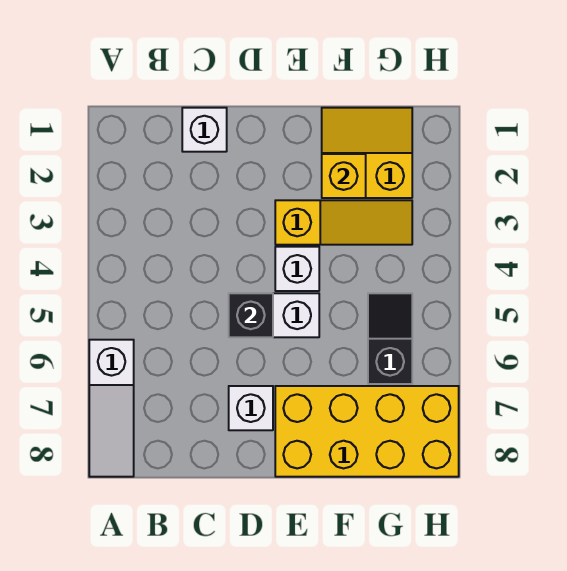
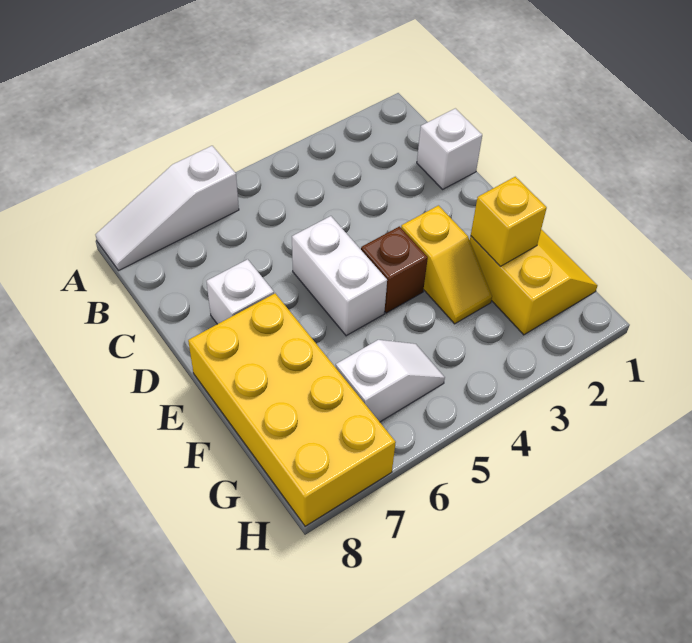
black brick D5 level 2 -> none
yellow slope E3:G3 level 1 top E -> yellow slope E3:F3 level 1 top E
white brick E4 level 1 -> brown brick E4 level 1
black slope G5:G6 level 1 top 6 -> white slope G5:G6 level 1 top 6

